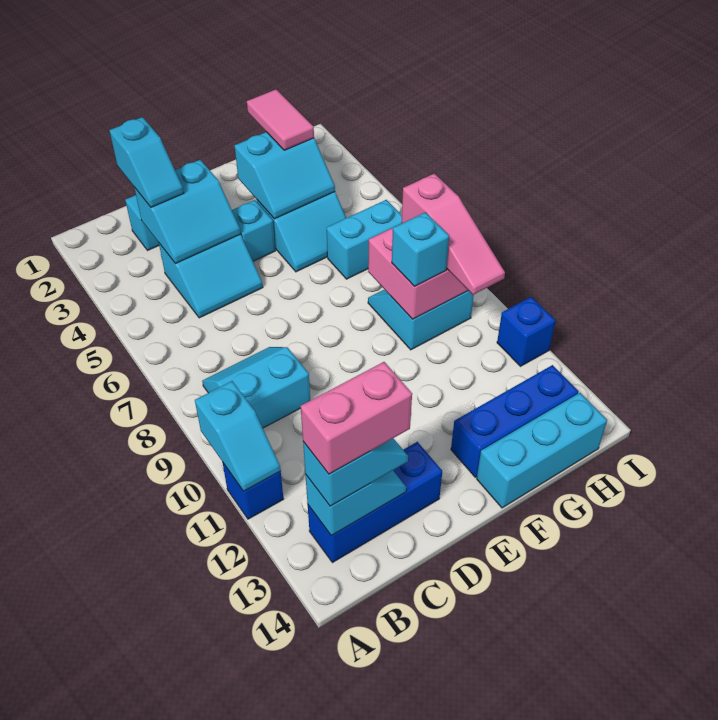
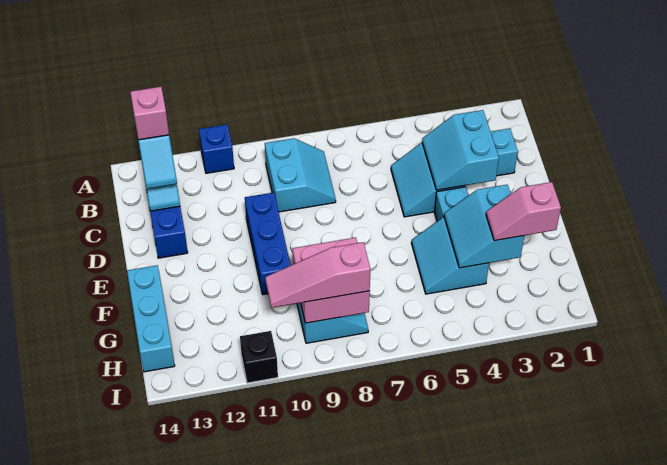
cyan slope A10:A11 level 2 top 10 -> none
pink brick B13:C13 level 4 -> pink brick B13 level 4
cyan slope C2:C3 level 3 top 2 -> none
blue brick F13:H13 level 1 -> blue brick D10:F10 level 1
pink tile G2:G3 level 3 -> pink slope G2:G3 level 3 top 2
cyan brick G6:H6 level 1 -> none
cyan brick G9 level 3 -> none
blue brick I11 level 1 -> black brick I11 level 1

